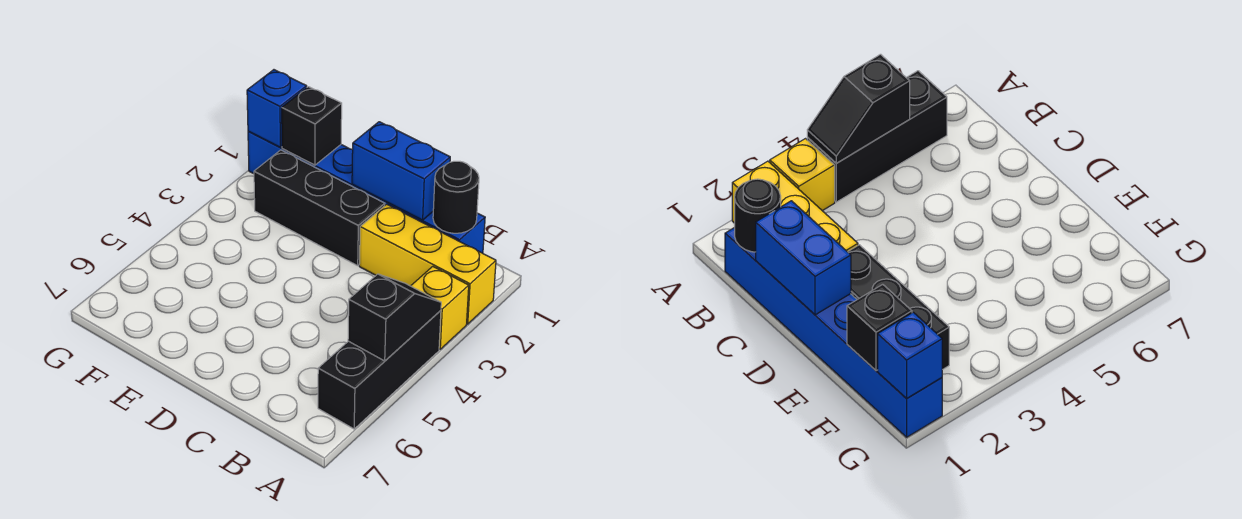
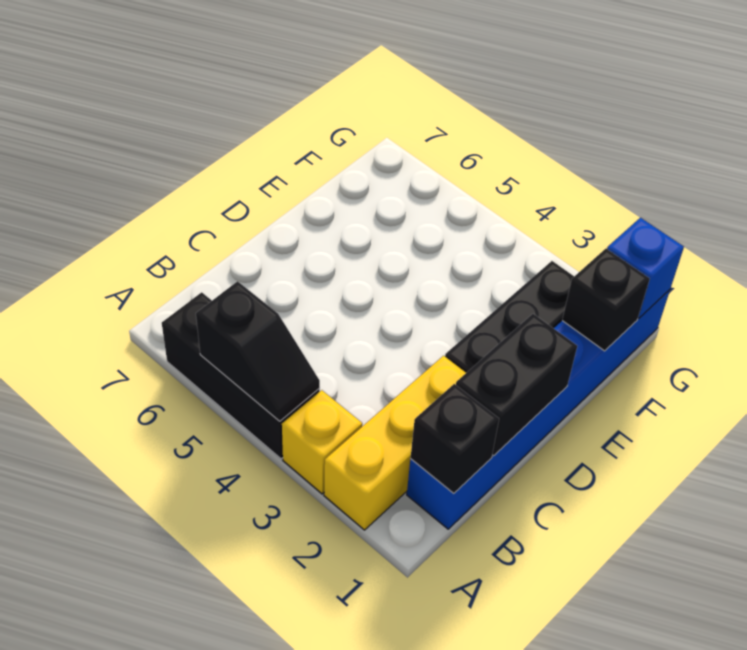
black round brick B1 level 2 -> black brick B1 level 2
blue brick C1:D1 level 2 -> black brick C1:D1 level 2

